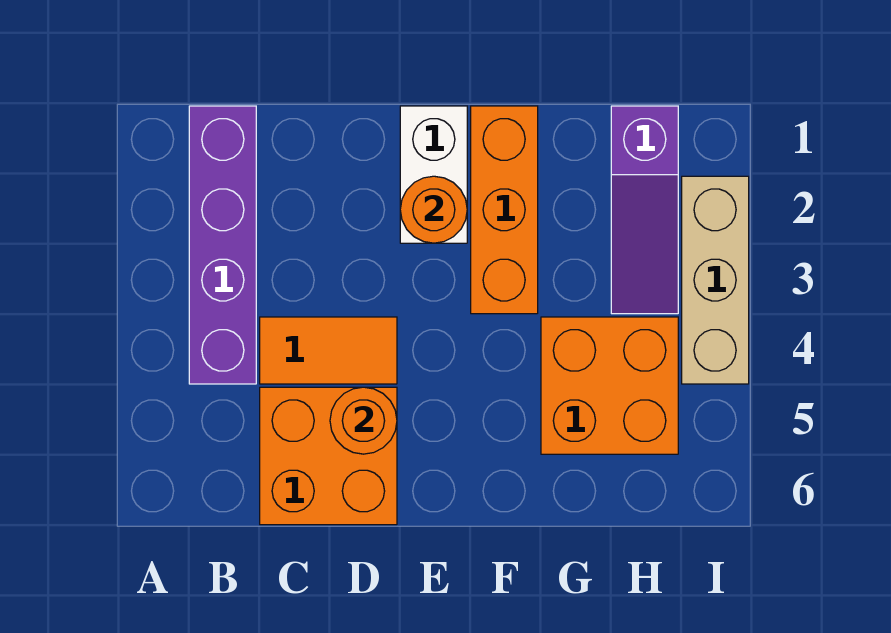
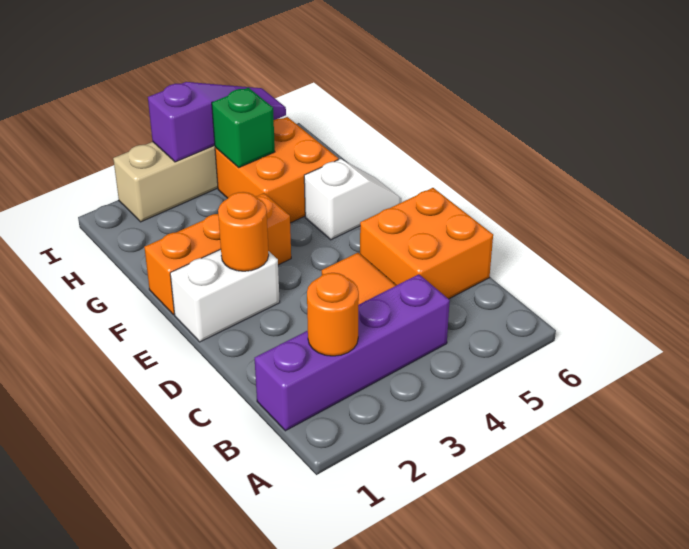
orange round brick D5 level 2 -> orange round brick B2 level 2
none -> white slope F5:F6 level 1 top 5
purple slope H1:H3 level 1 top 1 -> purple slope I3:I5 level 2 top 3
none -> green brick H4 level 2

